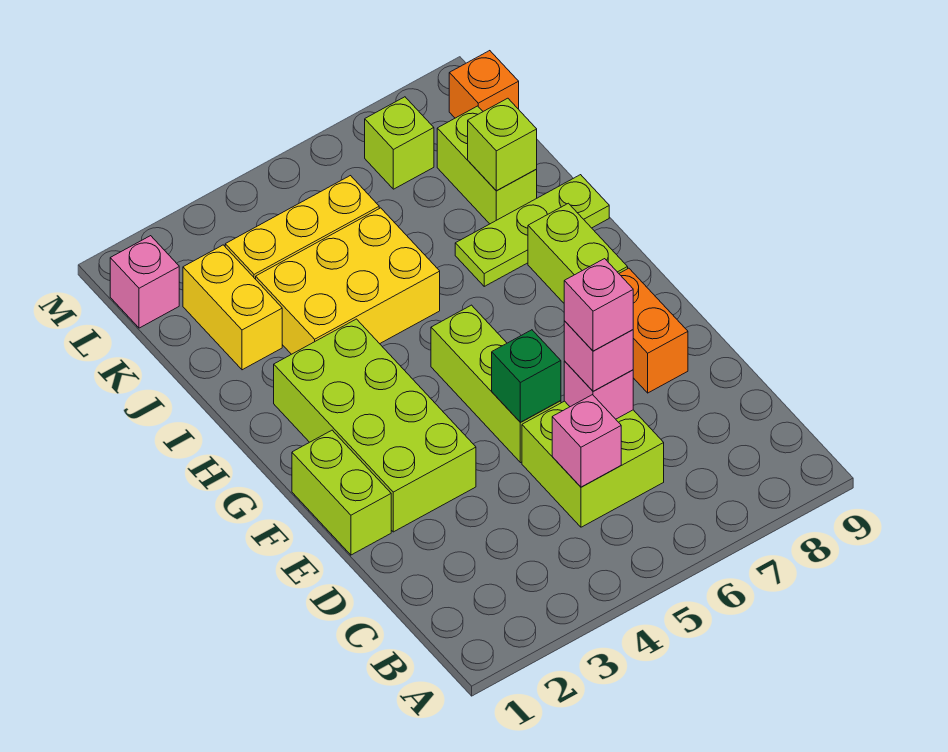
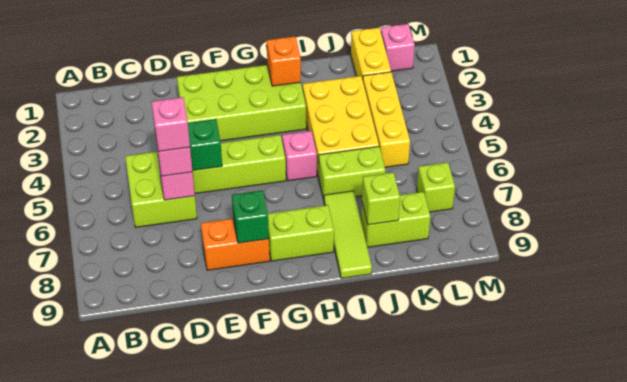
pink brick C5 level 2 -> pink brick H5 level 1
lime brick E1:F1 level 1 -> lime brick I6:J6 level 1
none -> green brick F8 level 2
lime plate I7:I9 level 1 -> lime tile I7:I9 level 1
yellow brick J2:K2 level 1 -> yellow brick K1:K2 level 1
orange brick L9 level 1 -> orange brick H2 level 2

